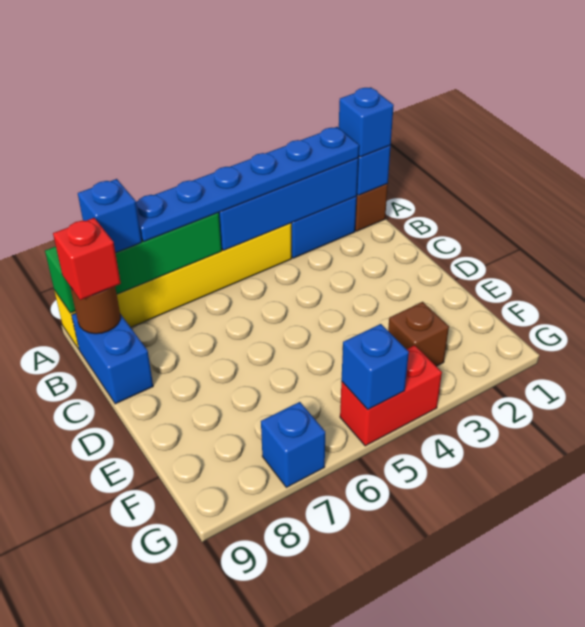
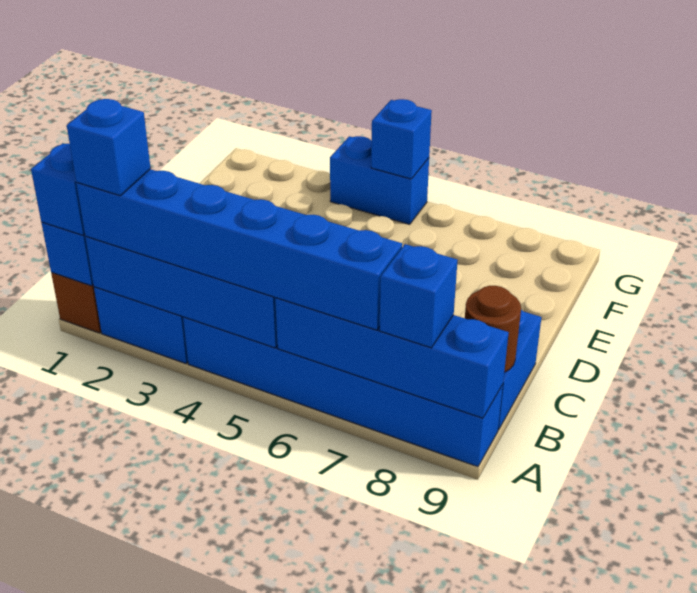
blue plate A2:A7 level 3 -> blue brick A2:A7 level 3
yellow brick A4:A9 level 1 -> blue brick A4:A9 level 1
green brick A6:A9 level 2 -> blue brick A6:A9 level 2
red brick B9 level 3 -> none
brown brick F3 level 1 -> none
red brick G4:G5 level 1 -> blue brick G4:G5 level 1
blue brick G7 level 1 -> blue brick A2 level 4

